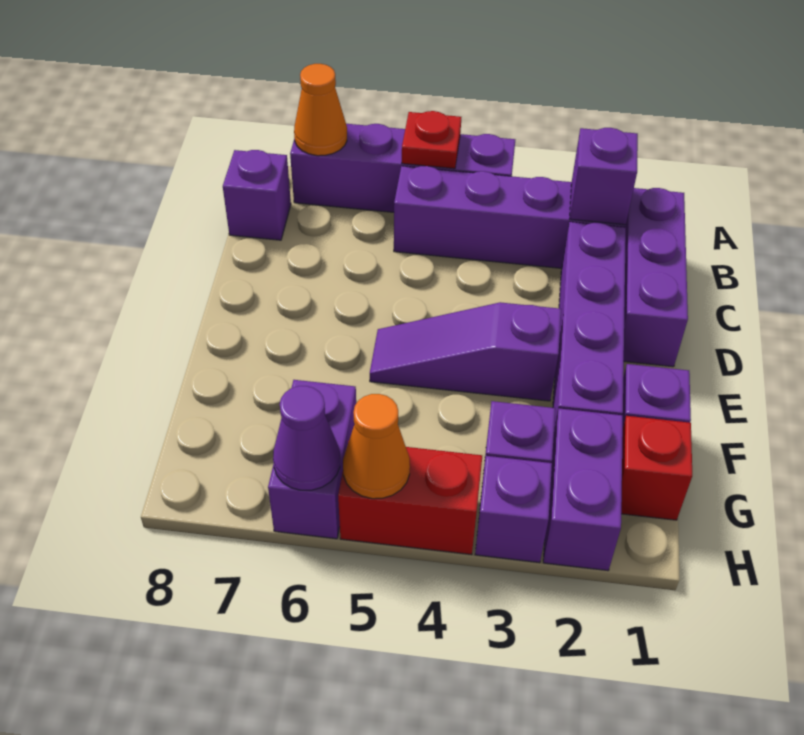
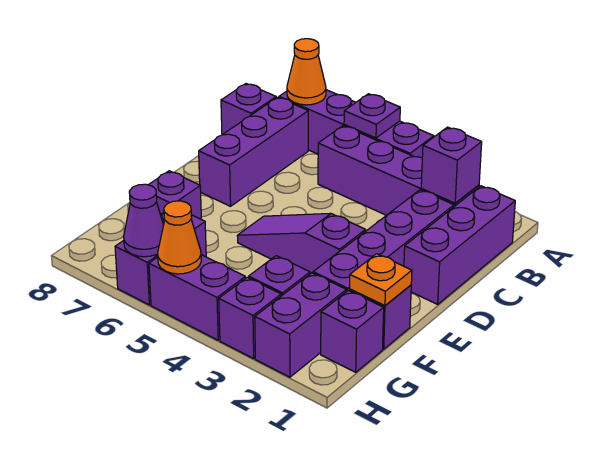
red plate A5 level 2 -> purple plate A5 level 2
none -> purple brick B7:D7 level 1
none -> orange plate F1 level 2
none -> purple brick F7 level 1
red brick G1 level 1 -> purple brick G1 level 1
red brick H4:H5 level 1 -> purple brick H4:H5 level 1

